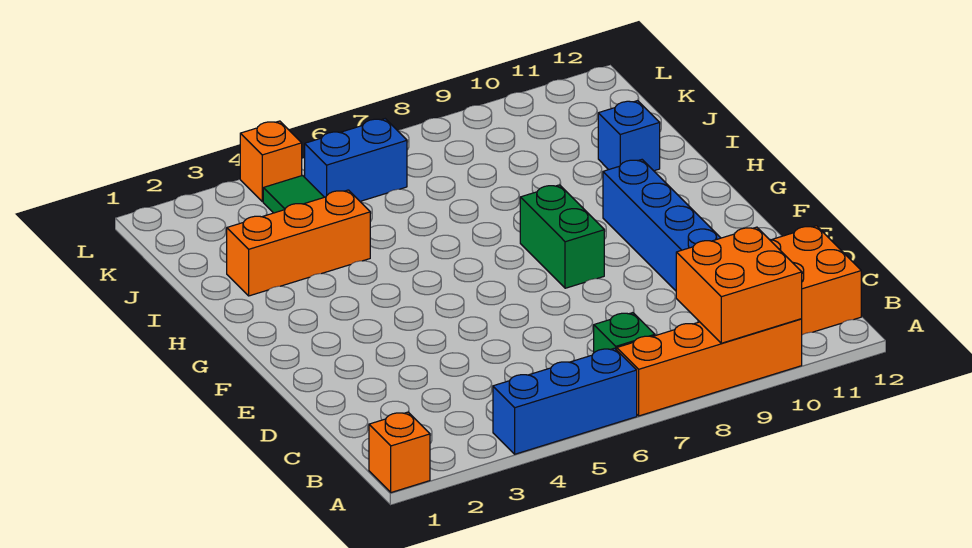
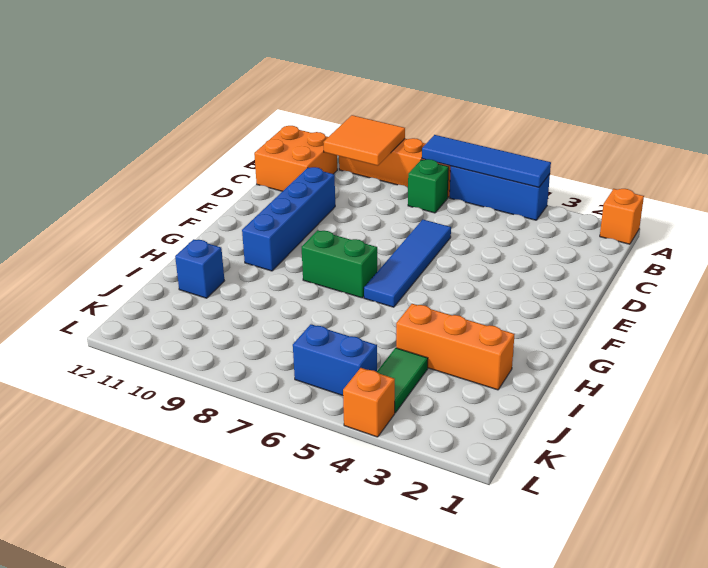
none -> blue tile A4:A7 level 2
orange brick A9:B10 level 2 -> orange tile A9:B10 level 2
none -> blue tile D6:G6 level 1
green brick F8:G8 level 1 -> green brick G7:G8 level 1

